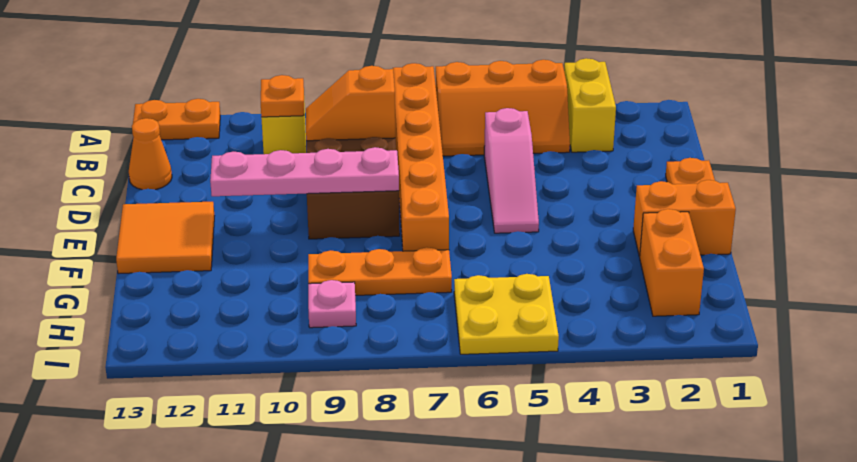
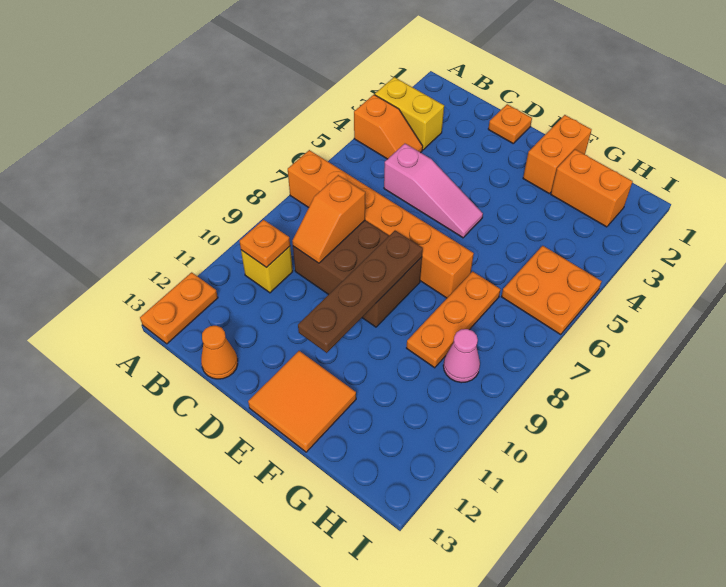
orange slope A4:B6 level 1 top A -> orange slope A4:B4 level 1 top A
pink plate E8:E11 level 2 -> brown plate E8:E11 level 2
yellow plate H5:I6 level 1 -> orange plate H5:I6 level 1
pink plate H9 level 1 -> pink cone H9 level 1

